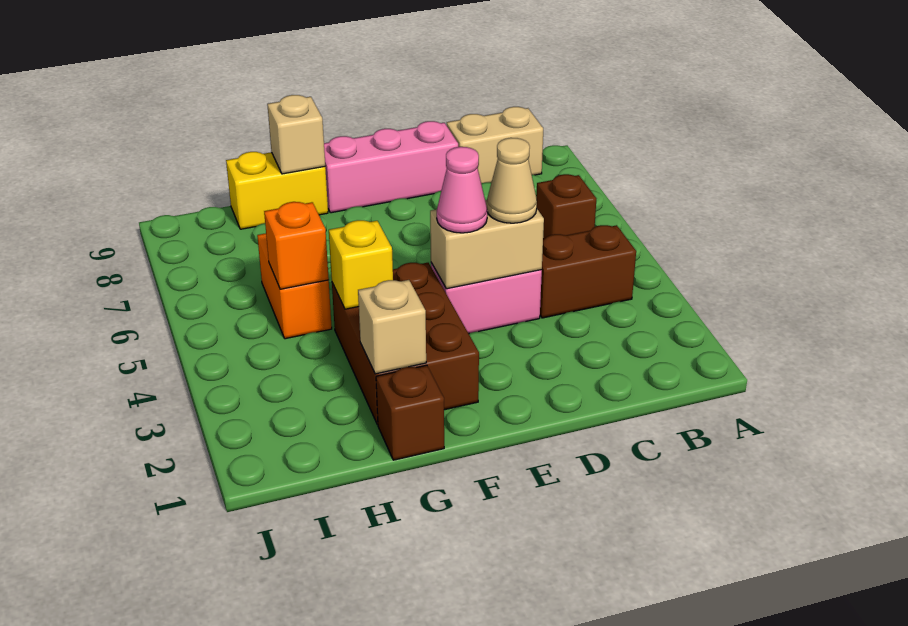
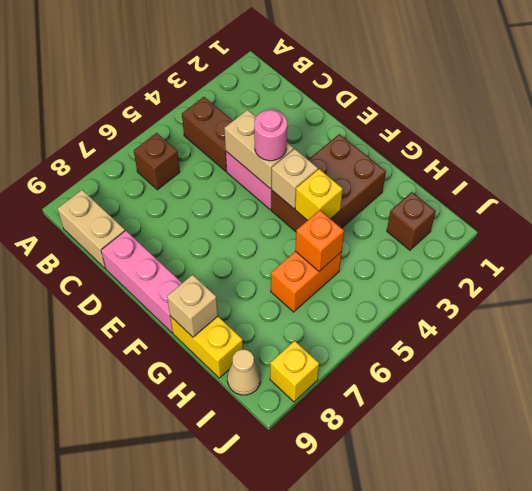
tan cone D4 level 3 -> tan cone I9 level 1
pink cone E4 level 3 -> pink round brick E4 level 3
brown brick G1 level 1 -> brown brick I2 level 1
tan brick G2 level 2 -> tan brick F4 level 2
none -> yellow brick J8 level 1

